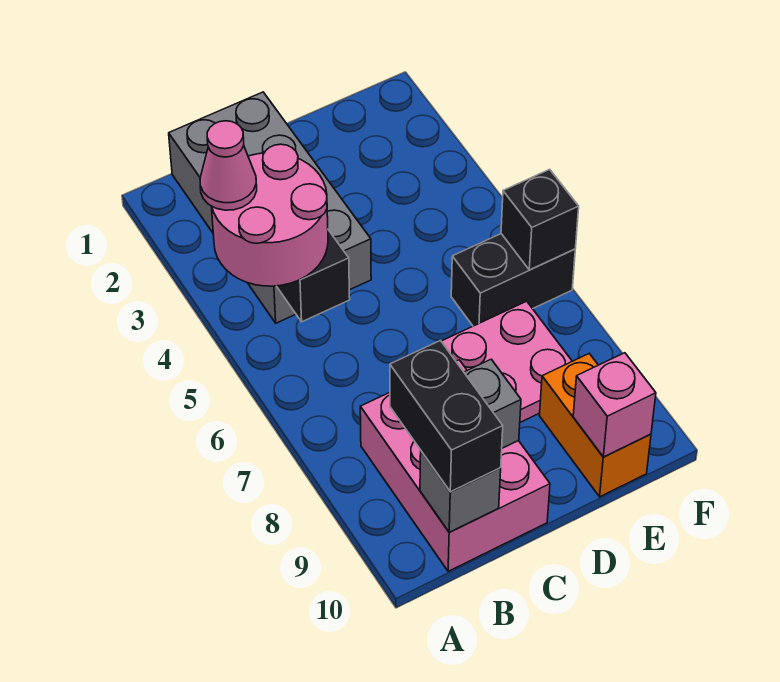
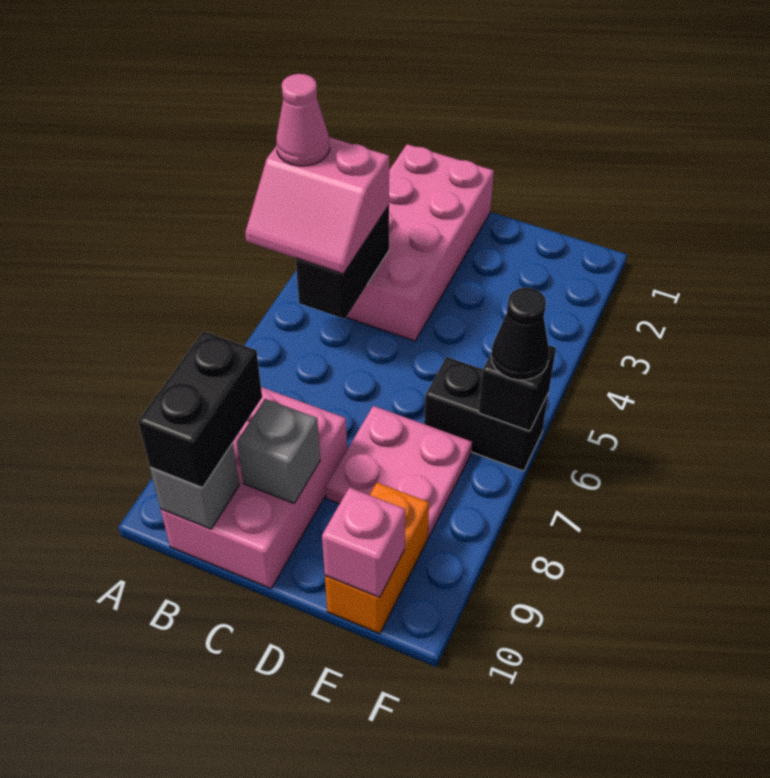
pink round brick A4:B5 level 3 -> pink slope A4:B5 level 3 top 4
grey brick B1:C4 level 1 -> pink brick B1:C4 level 1
none -> black cone F6 level 3

